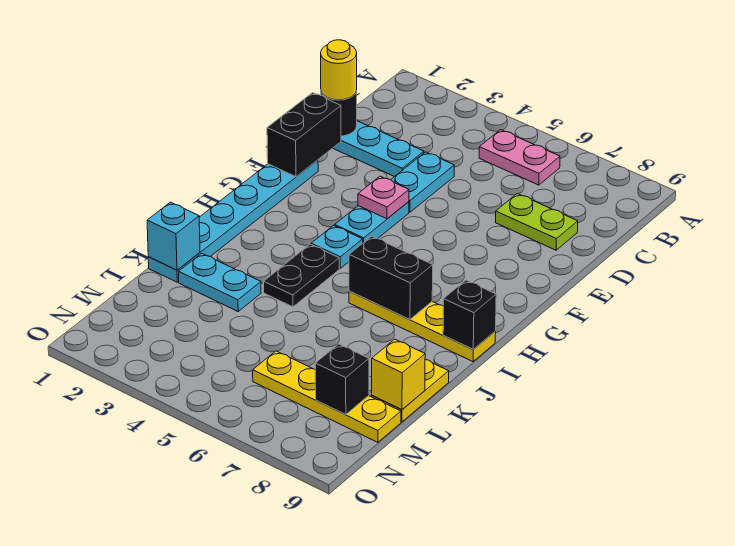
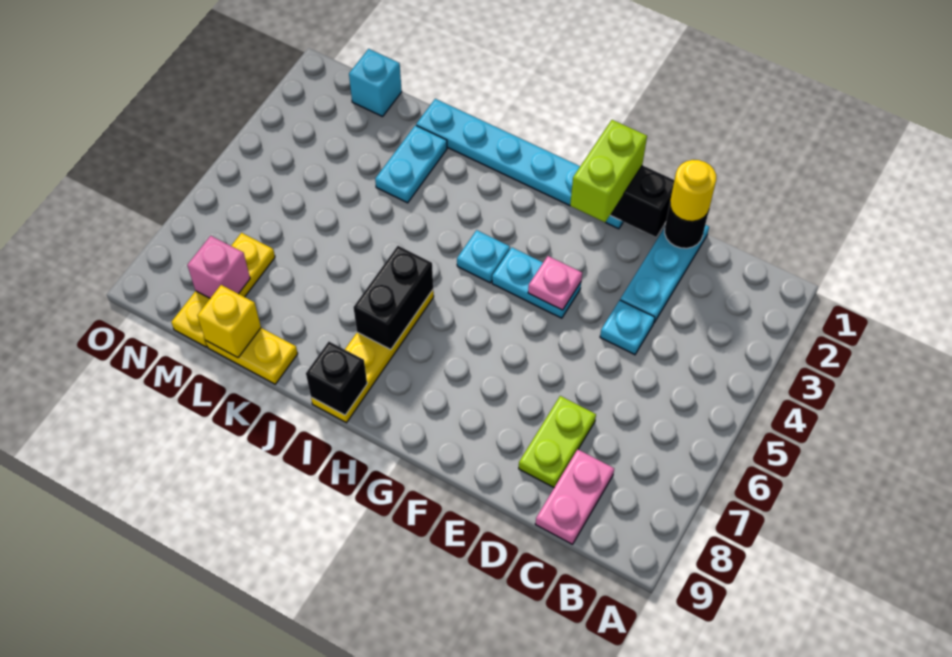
pink plate B5:B6 level 1 -> pink plate C8:C9 level 1
cyan plate D4:E4 level 1 -> cyan plate D4 level 1
none -> lime brick F1:F2 level 3
black plate I4:J4 level 1 -> none
cyan brick K1 level 2 -> cyan brick M1 level 1
yellow plate M6:M9 level 1 -> yellow plate M7:M9 level 1
black brick M8 level 2 -> pink brick M8 level 2

